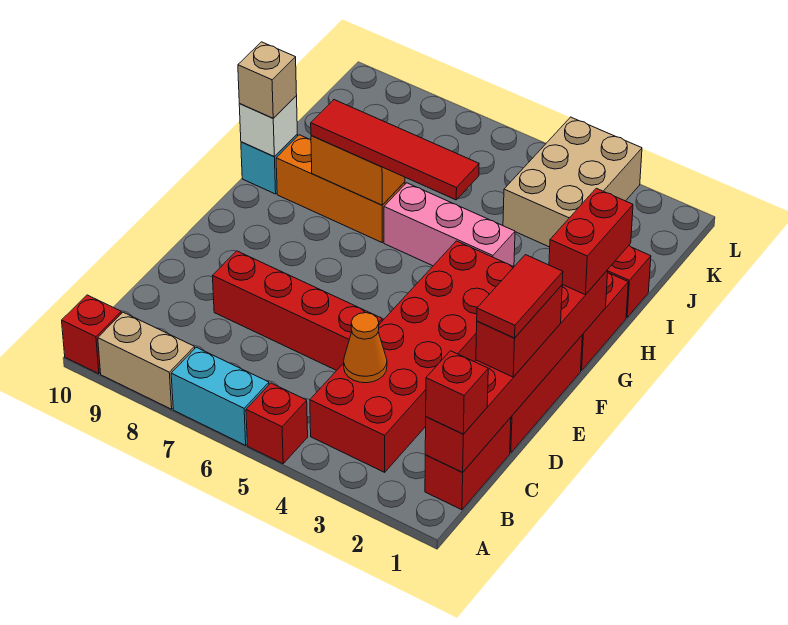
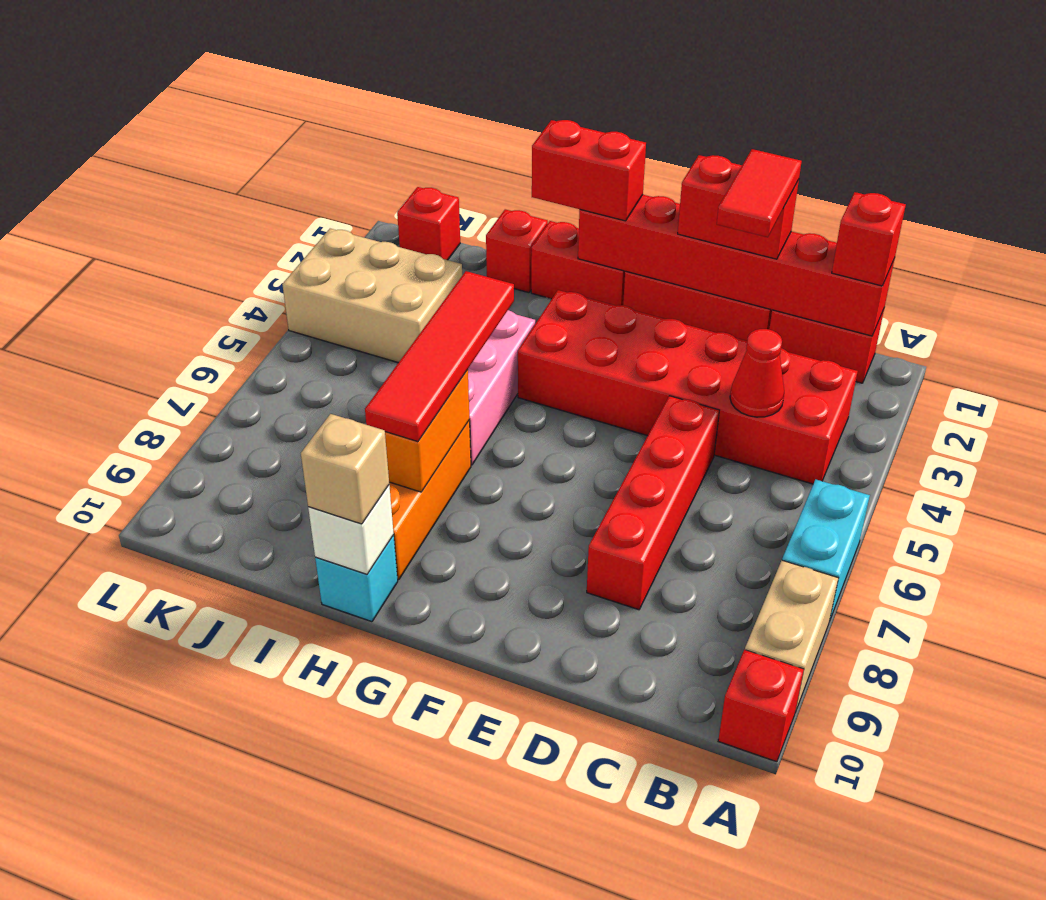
red brick A5 level 1 -> red brick K1 level 1
orange cone C4 level 2 -> red cone C4 level 2
red tile D1:E1 level 4 -> red tile D1:D2 level 4

